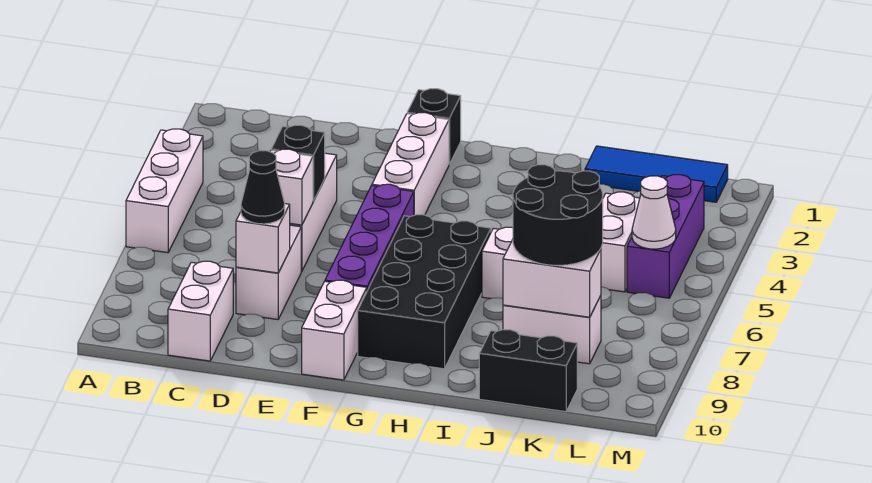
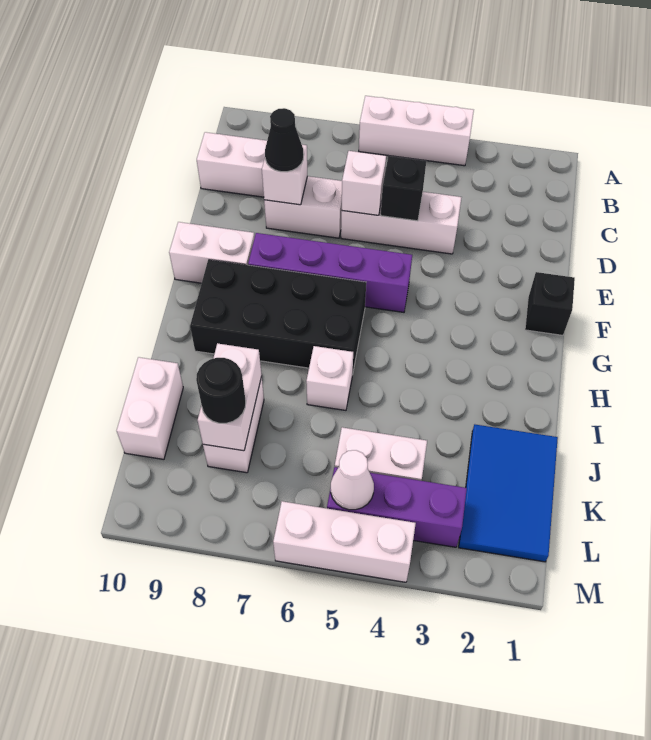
white brick F2:F4 level 1 -> white brick M4:M6 level 1
blue tile J1:L1 level 1 -> blue tile J1:L2 level 1
black round brick J7:K8 level 3 -> black round brick K8 level 3
black brick J10:K10 level 1 -> white brick J10:K10 level 1

